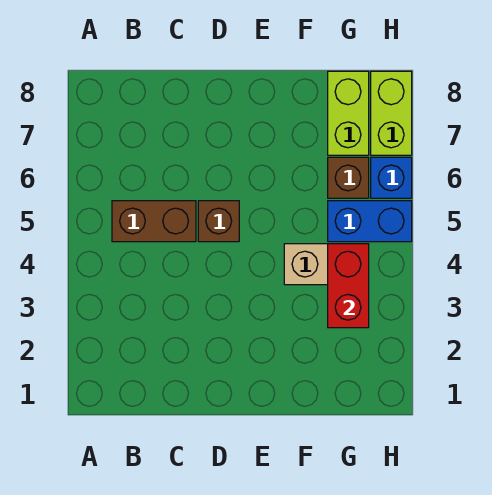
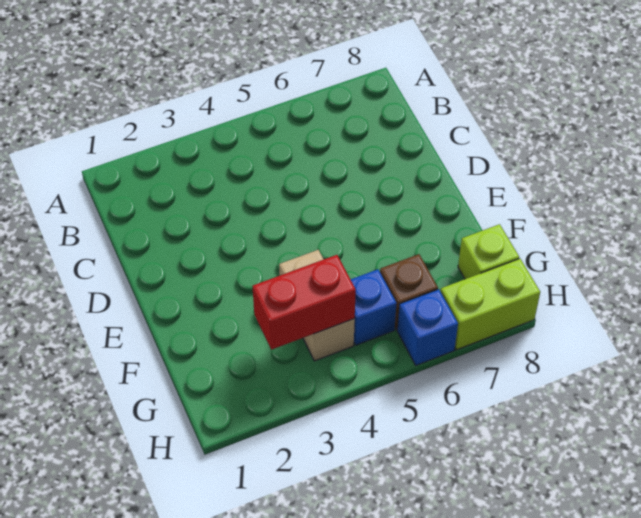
brown brick B5:C5 level 1 -> none
brown brick D5 level 1 -> none
blue brick G5:H5 level 1 -> blue brick G5 level 1
lime brick G7:G8 level 1 -> lime brick G8 level 1

